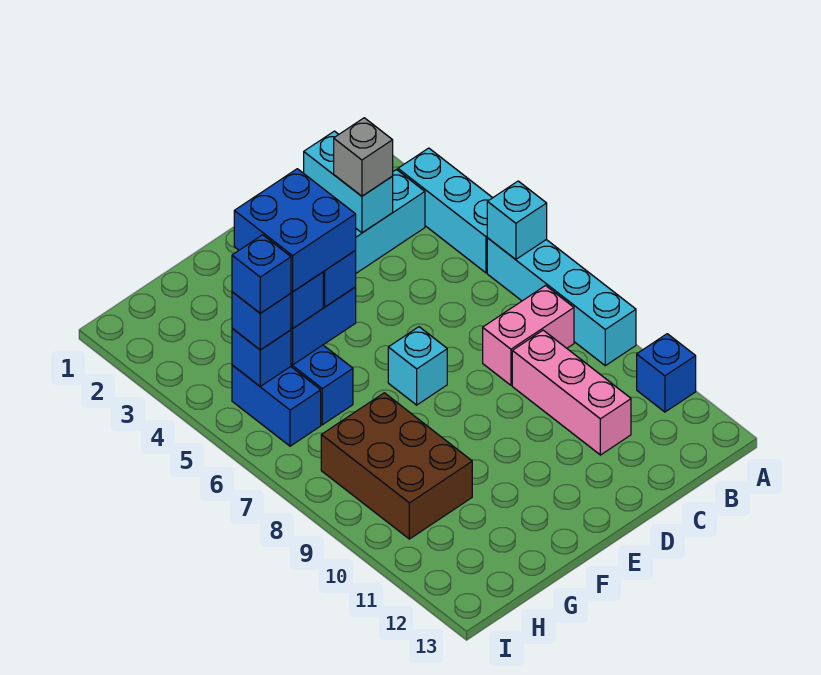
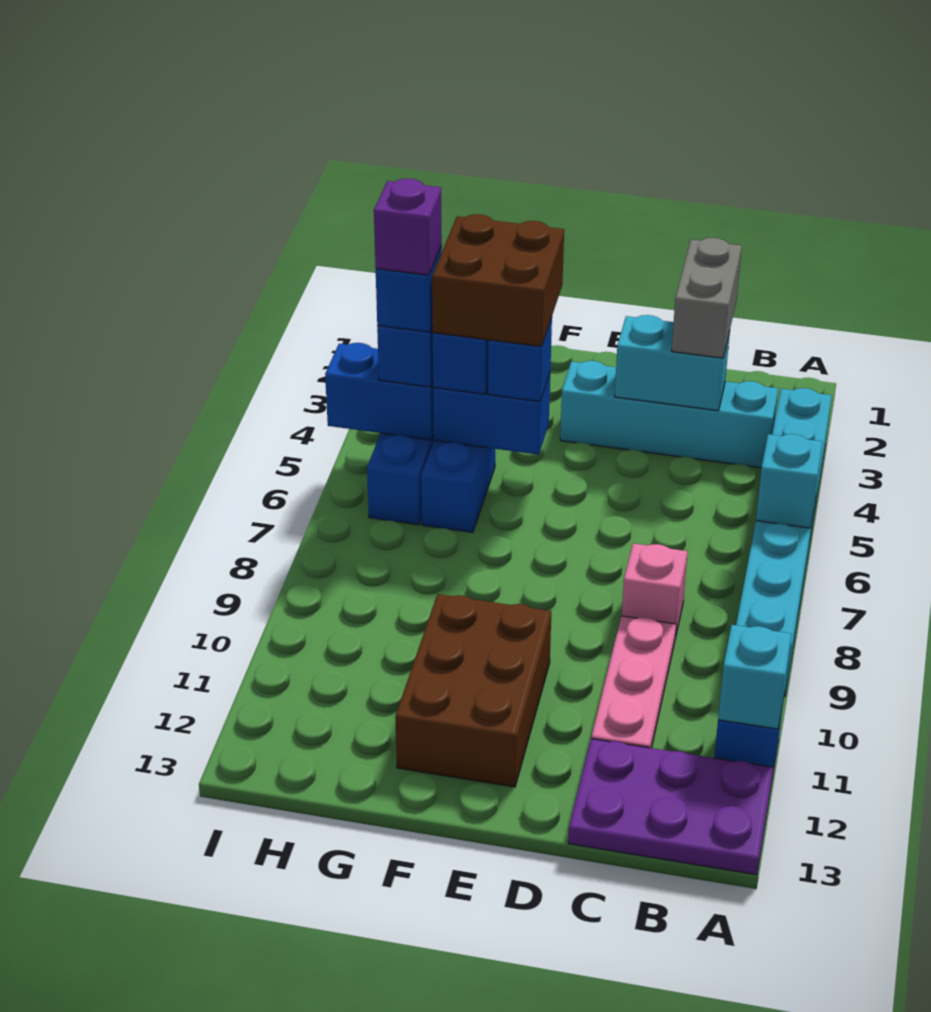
none -> purple plate A12:C13 level 1
pink brick B8:C8 level 1 -> pink brick C8 level 1
cyan brick C2:C3 level 2 -> cyan brick C3:D3 level 2
grey brick C3 level 3 -> grey brick C2:C3 level 3
pink brick C9:C11 level 1 -> pink plate C9:C11 level 1
cyan brick E7 level 1 -> cyan brick A11 level 2
blue brick F4:G5 level 4 -> brown brick F4:G5 level 4
brown brick G8:H10 level 1 -> brown brick E10:F12 level 1
blue brick H5 level 2 -> blue brick H5:I5 level 2
none -> purple brick H5 level 5

